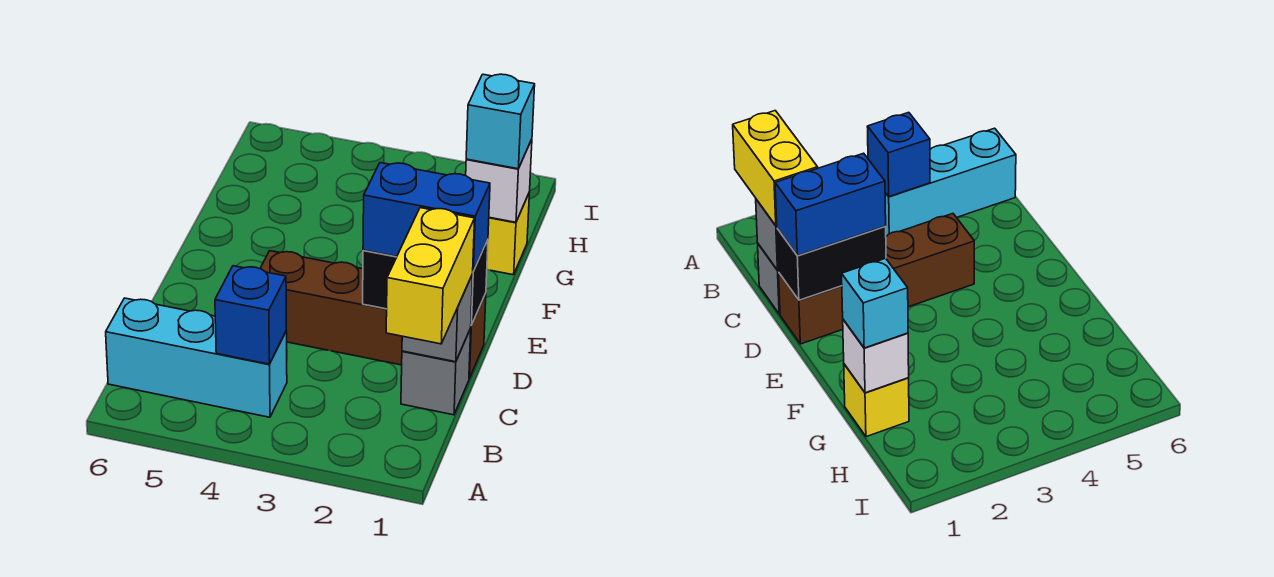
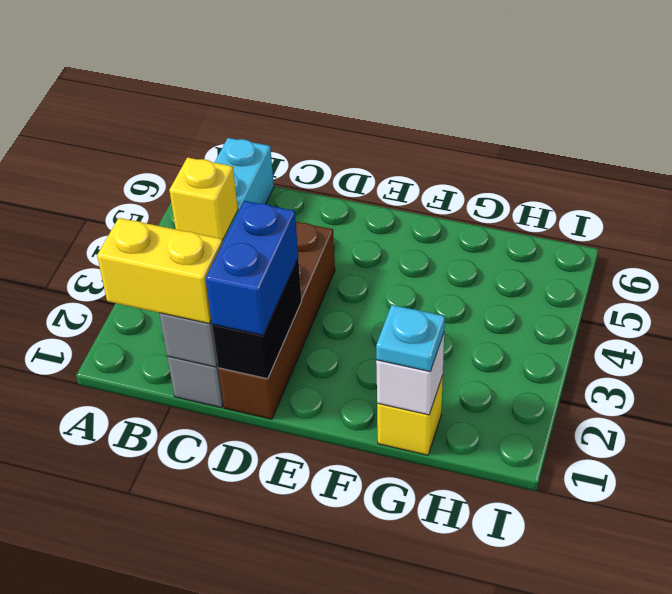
blue brick B4 level 2 -> yellow brick B4 level 2
cyan brick G1 level 3 -> cyan plate G1 level 3

